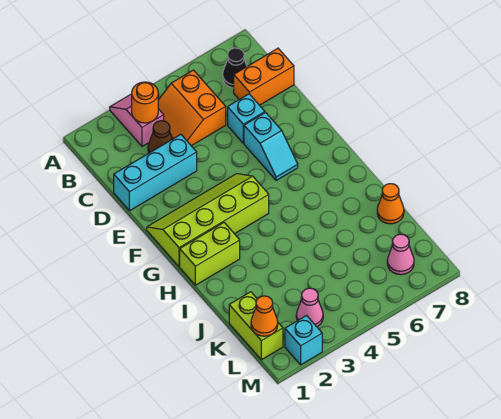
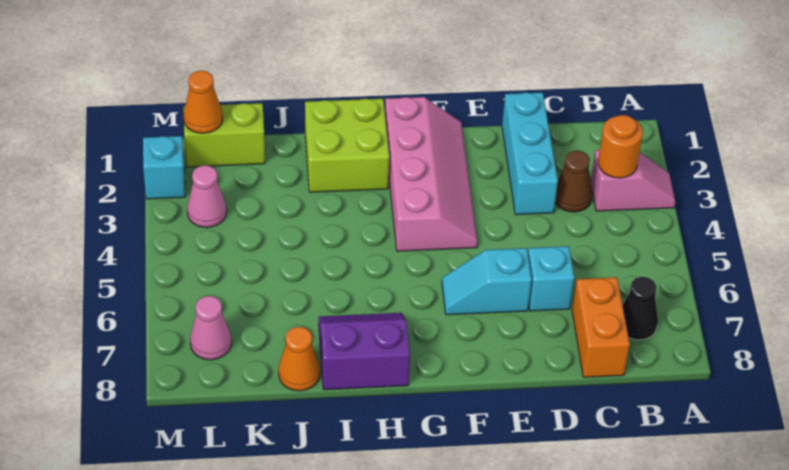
orange slope B4:C5 level 1 top 5 -> none
lime slope F1:G4 level 1 top G -> pink slope F1:G4 level 1 top G
lime brick H1:H2 level 1 -> lime brick H1:I2 level 1
none -> purple slope H7:I8 level 1 top 8

